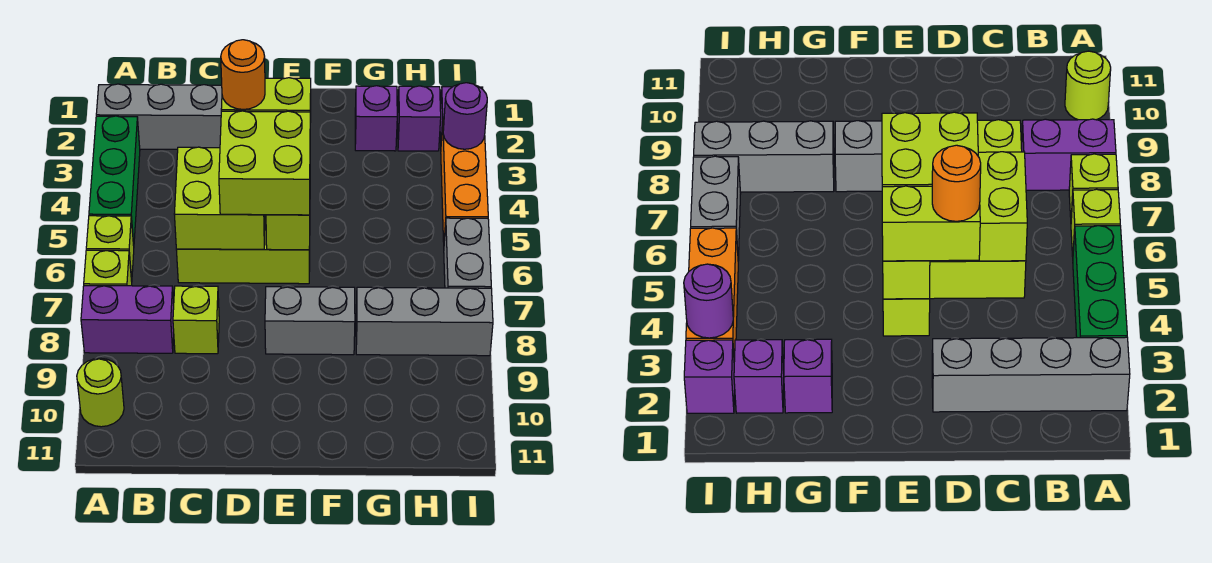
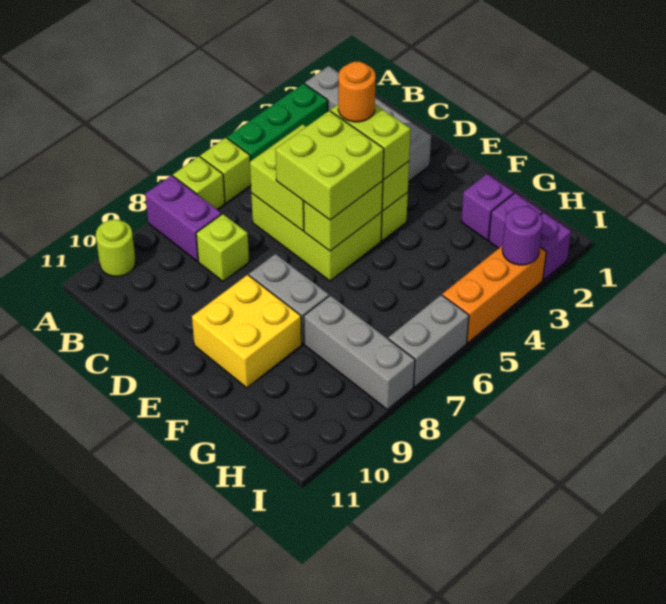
none -> yellow brick E9:F10 level 1

